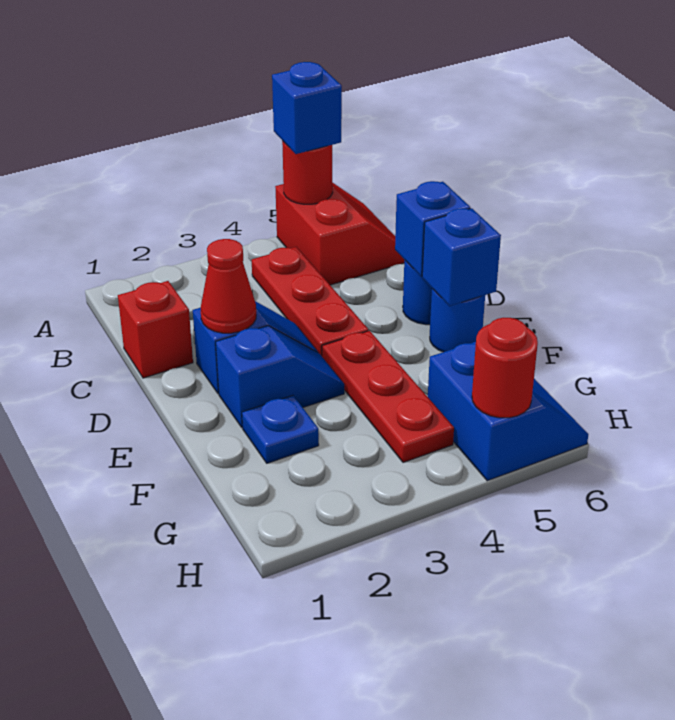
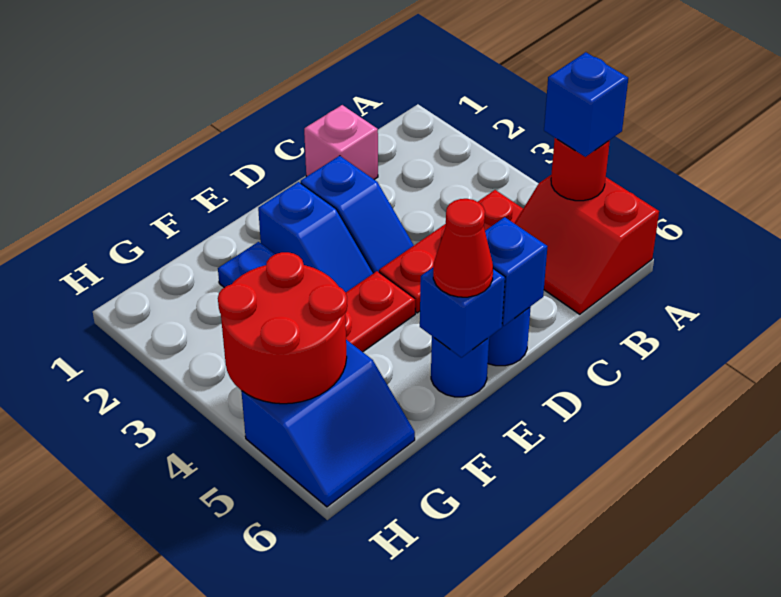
red slope A5:B6 level 1 top 5 -> red slope A5:B6 level 1 top A
red brick C1 level 1 -> pink brick C1 level 1
red cone D2 level 2 -> red cone E6 level 3
red round brick H5 level 2 -> red round brick G4:H5 level 2

